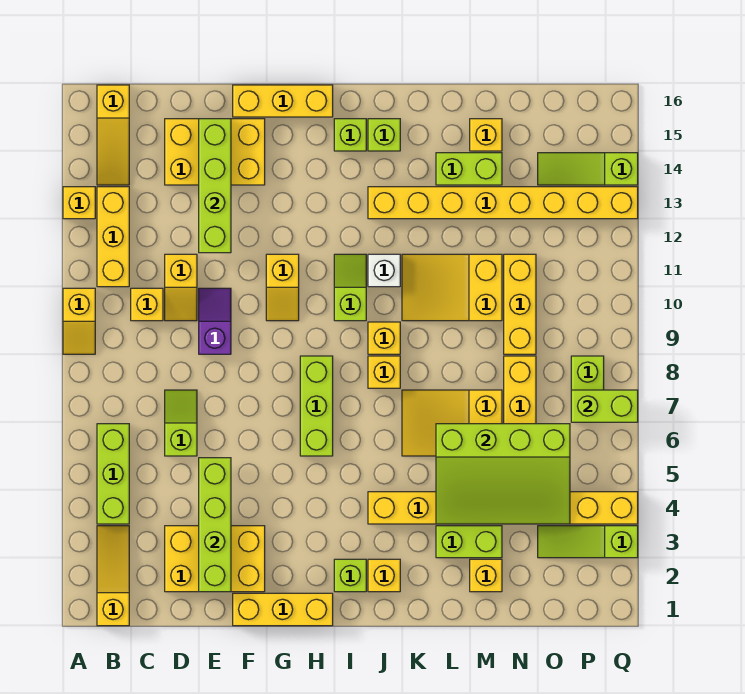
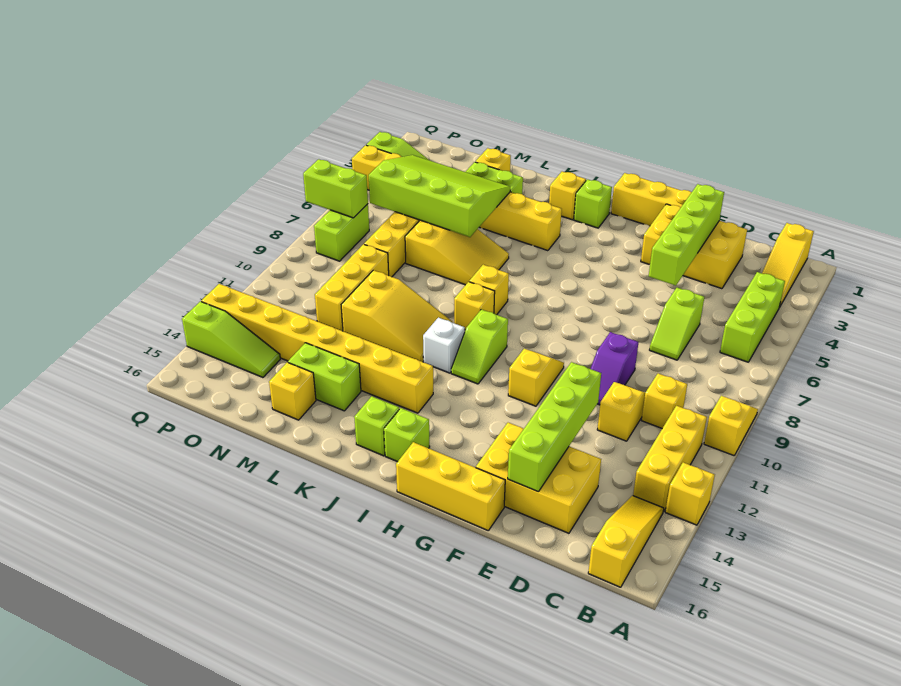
lime brick H6:H8 level 1 -> none

